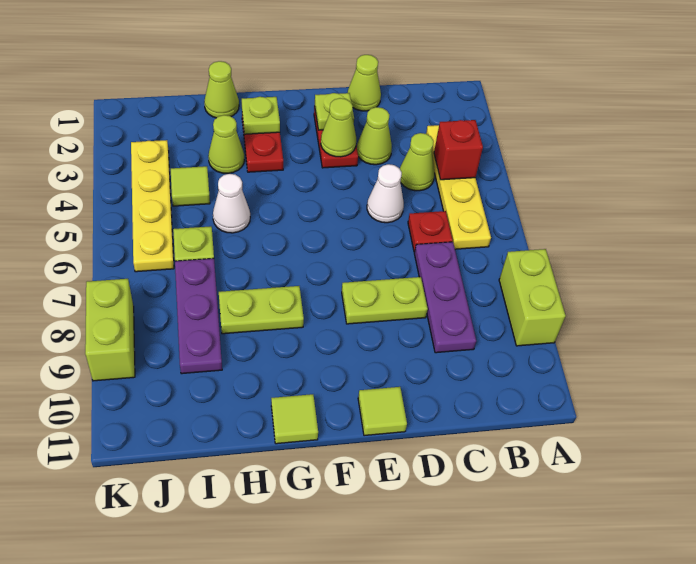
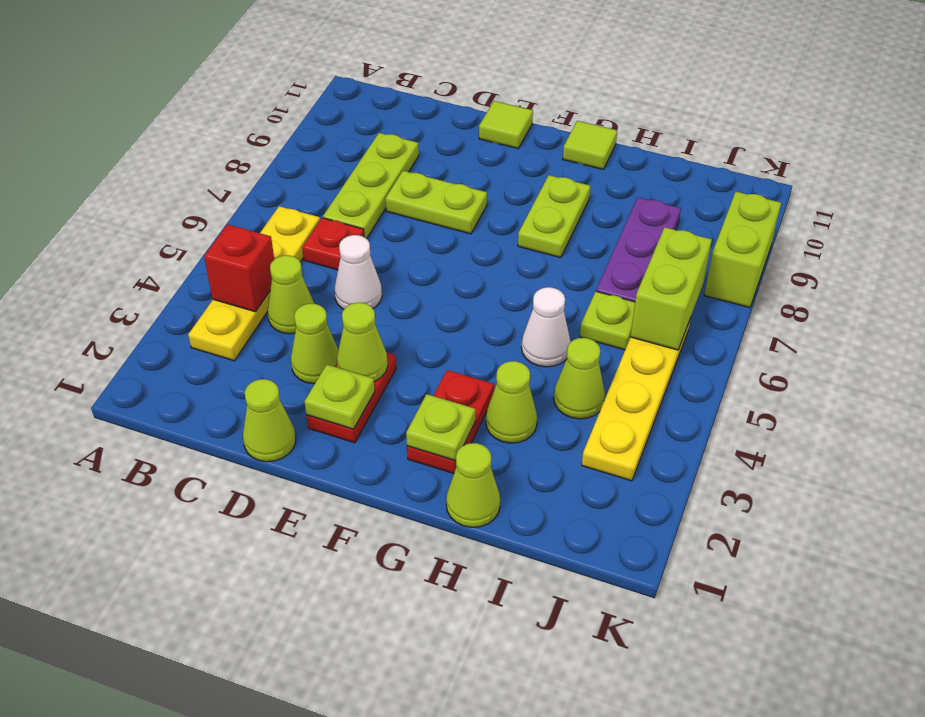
lime brick A8:A9 level 1 -> lime brick J6:J7 level 2
purple plate C7:C9 level 1 -> lime plate C7:C9 level 1
lime plate G8:H8 level 1 -> lime plate G8:G9 level 1
lime tile I4 level 1 -> lime cone I4 level 1

